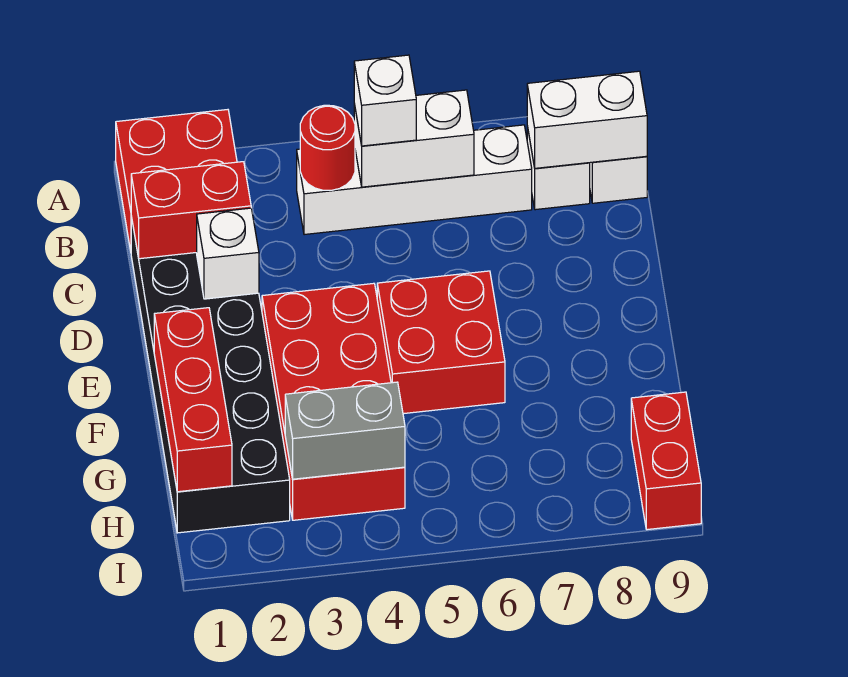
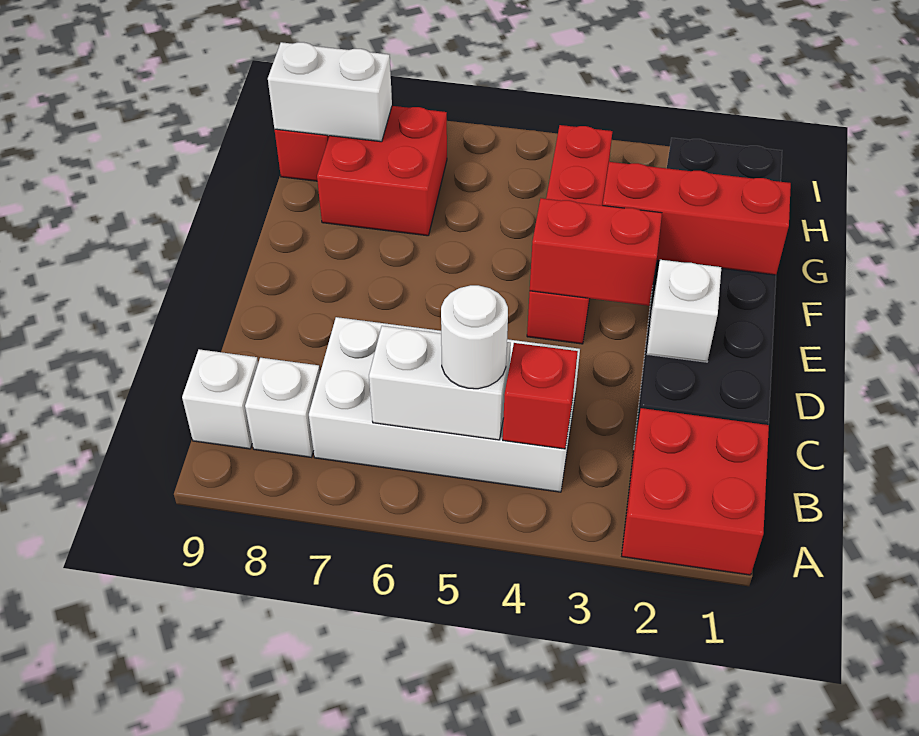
white brick B4:B7 level 1 -> white brick B4:C7 level 1
red round brick B4 level 2 -> red brick B4 level 2
white brick B5 level 3 -> white round brick B5 level 3
white brick B8:B9 level 2 -> white brick H8:H9 level 2
red brick C1:C2 level 2 -> red brick E3:E4 level 2
red brick E3:H4 level 1 -> red brick E4:H4 level 1
red brick E5:F6 level 1 -> red brick G7:H8 level 1
red brick F1:H1 level 2 -> red brick F1:F3 level 2
grey brick H3:H4 level 2 -> none

